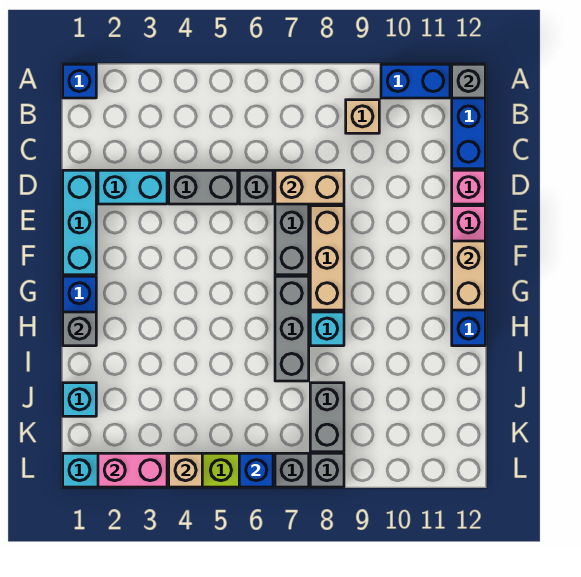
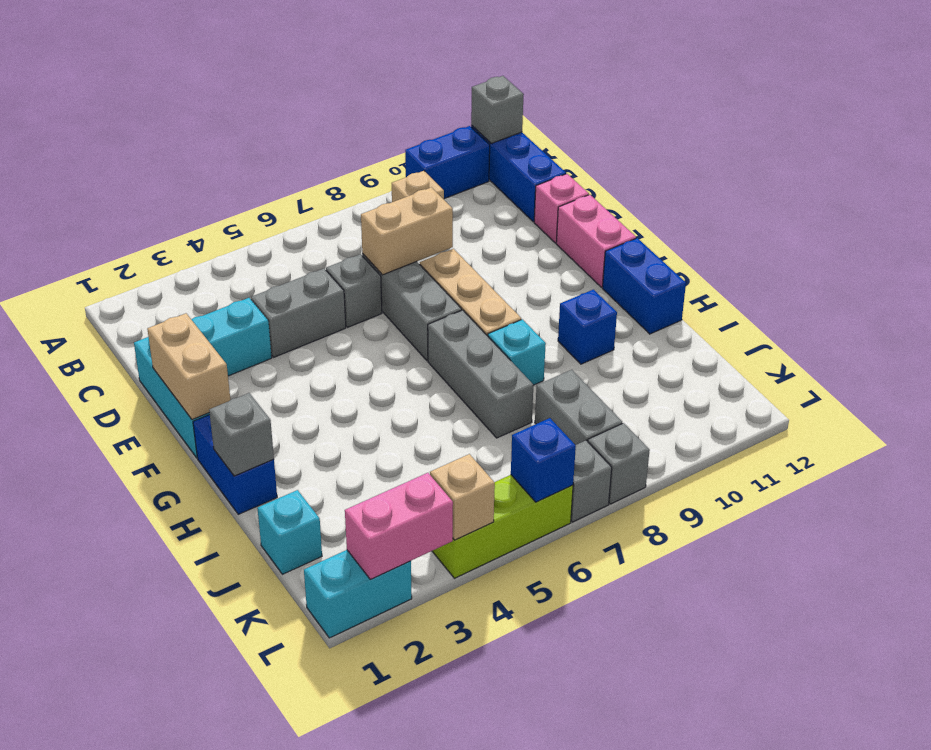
blue brick A1 level 1 -> blue brick H10 level 1
tan brick F12:G12 level 2 -> tan brick E1:F1 level 2

